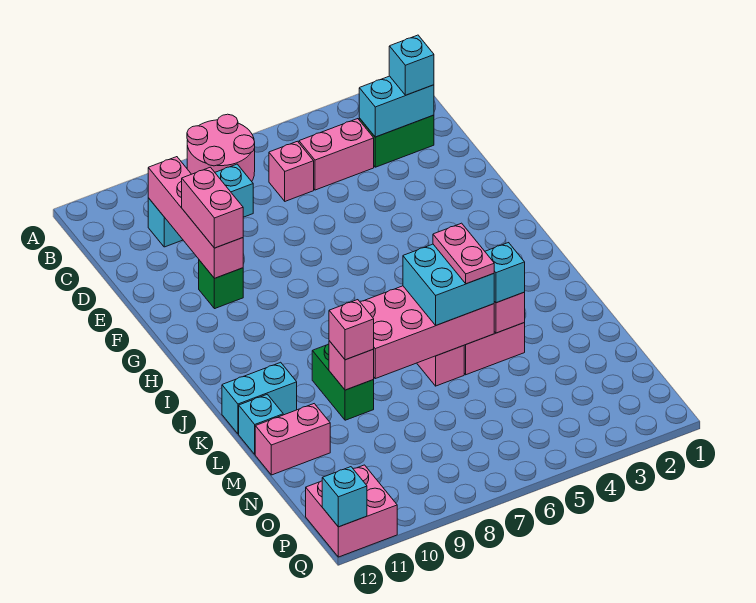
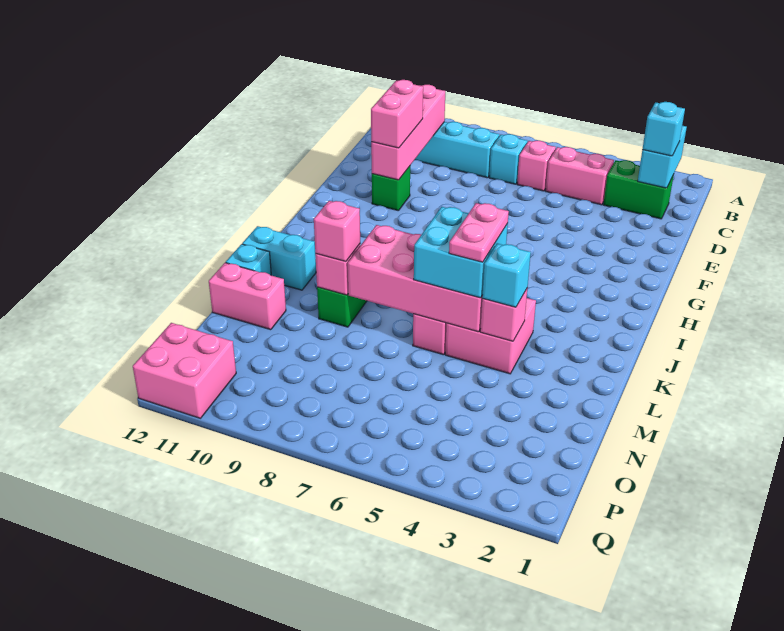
pink round brick A7:B8 level 1 -> none
cyan brick C2:C3 level 2 -> cyan brick B2:C2 level 2
cyan brick Q12 level 2 -> cyan brick C7 level 1

